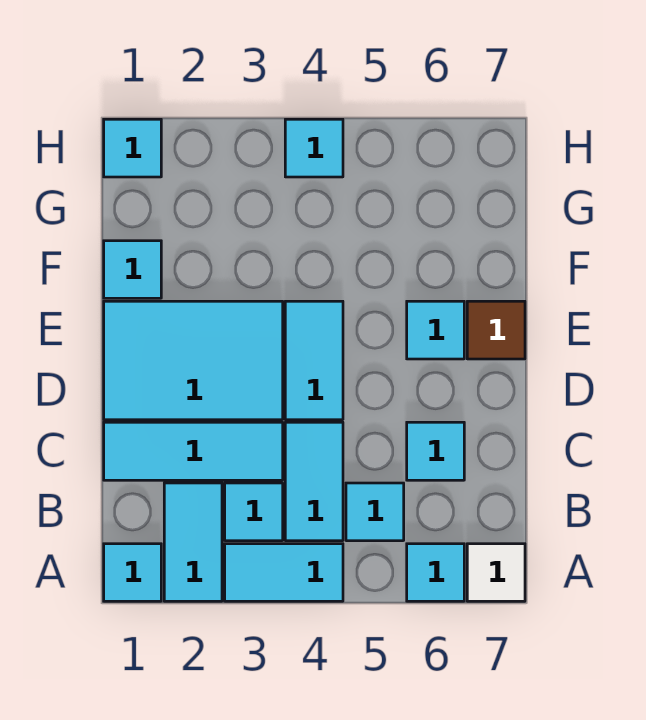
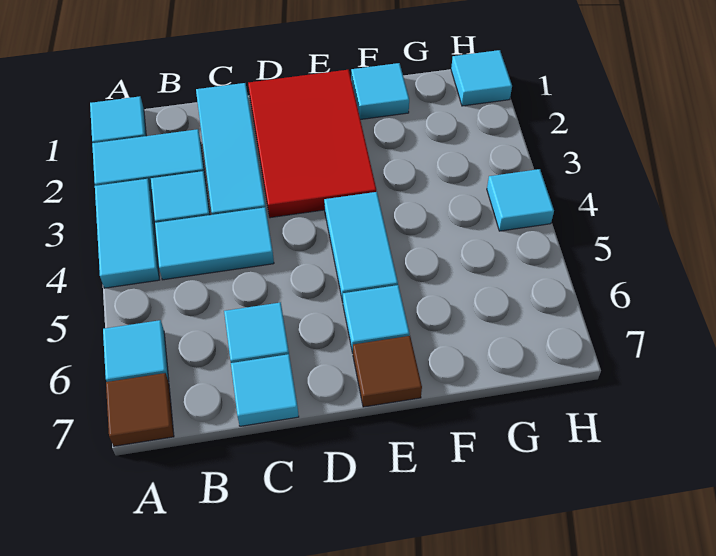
white tile A7 level 1 -> brown tile A7 level 1
cyan tile B5 level 1 -> cyan tile C7 level 1
cyan tile D1:E3 level 1 -> red tile D1:E3 level 1
cyan tile D4:E4 level 1 -> cyan tile E4:E5 level 1

